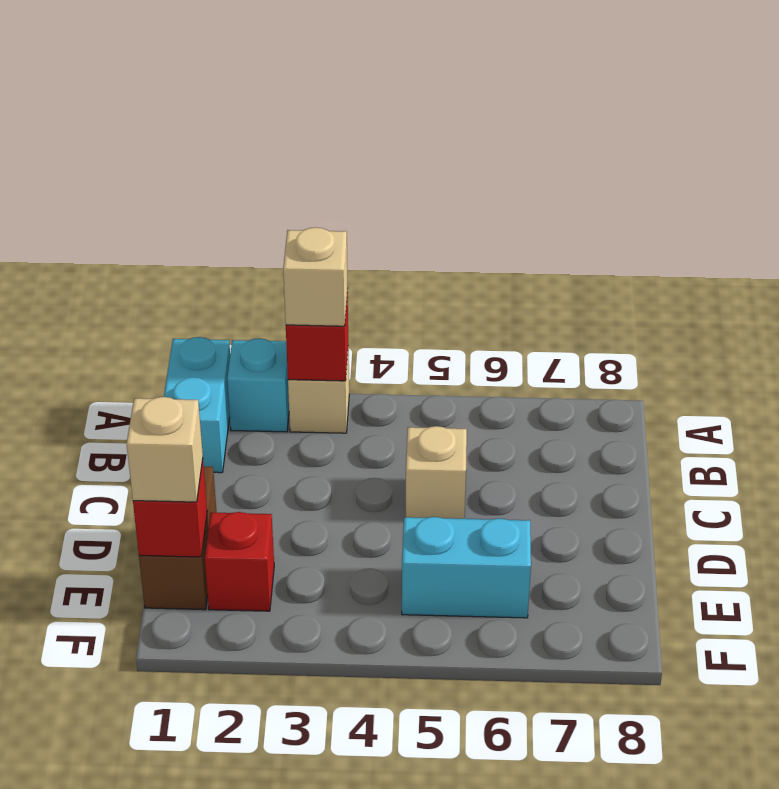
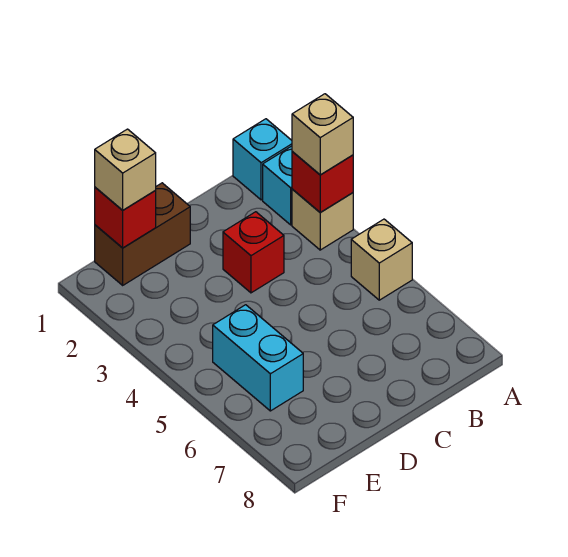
cyan brick A1:B1 level 1 -> cyan brick A1 level 1
tan brick C5 level 1 -> tan brick A5 level 1
red brick E2 level 1 -> red brick C3 level 1

